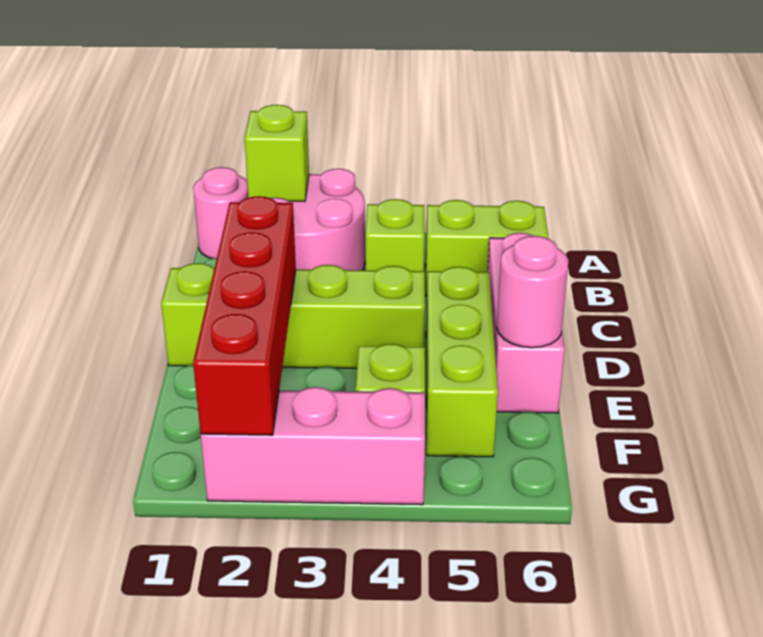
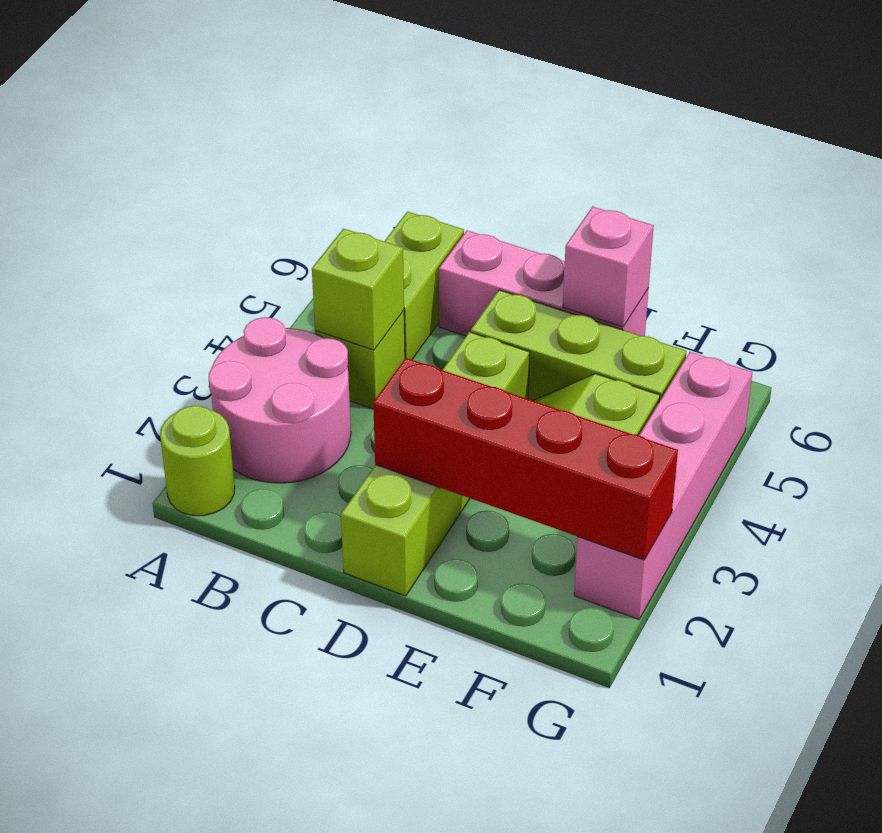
pink round brick A1 level 1 -> lime round brick A1 level 1
lime brick A2 level 2 -> lime brick B4 level 2
pink round brick E6 level 2 -> pink brick E6 level 2
pink brick G2:G4 level 1 -> pink brick G2:G5 level 1

